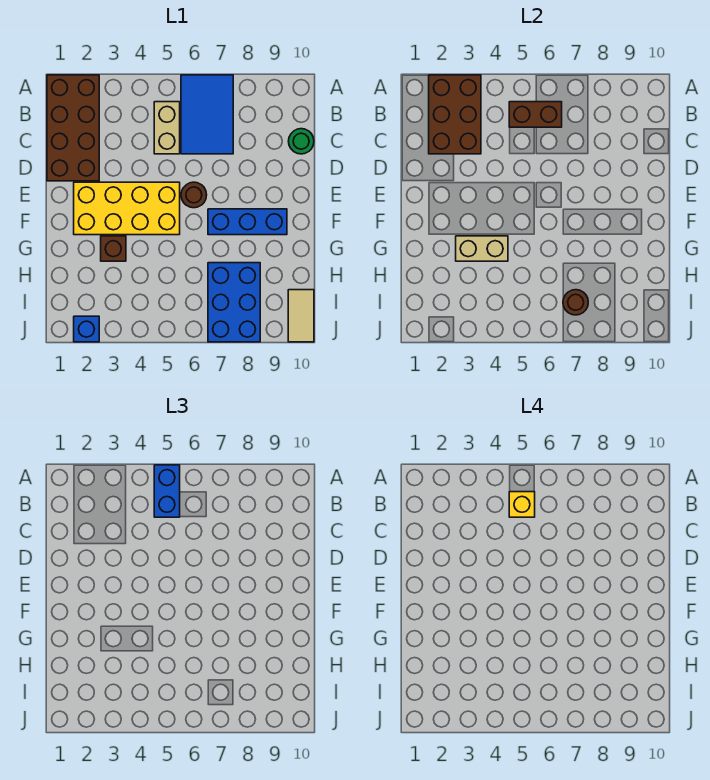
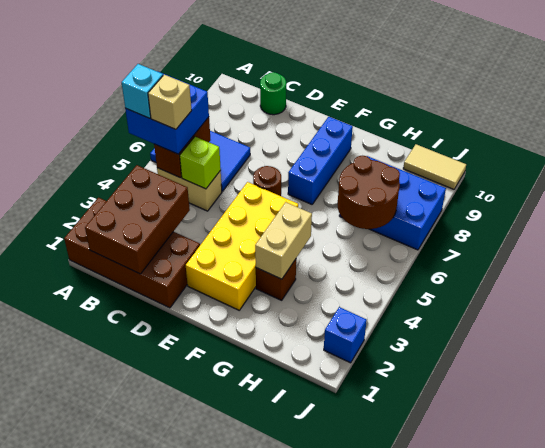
brown brick A2:C3 level 2 -> brown brick B1:C3 level 2
blue brick A5:B5 level 3 -> blue brick A5:B6 level 3
none -> cyan brick A5 level 4
yellow brick B5 level 4 -> tan brick B5 level 4
none -> lime brick C5 level 2
brown round brick I7 level 2 -> brown round brick H6:I7 level 2

